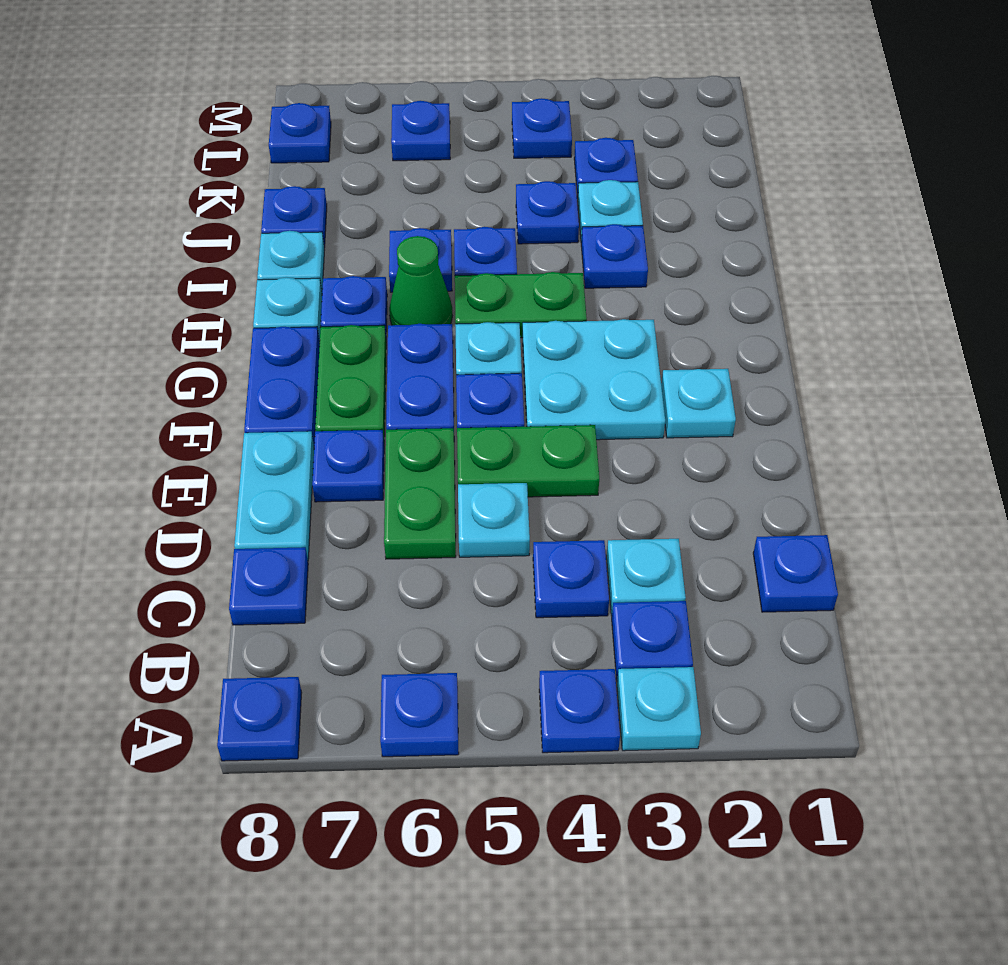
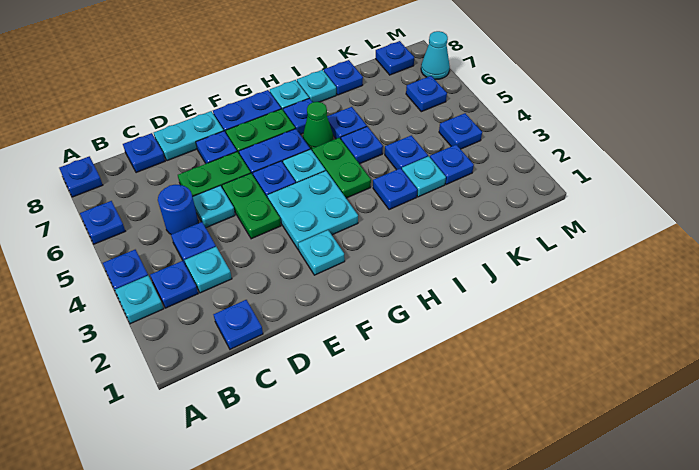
none -> blue round brick C5 level 1
none -> cyan cone M7 level 1

